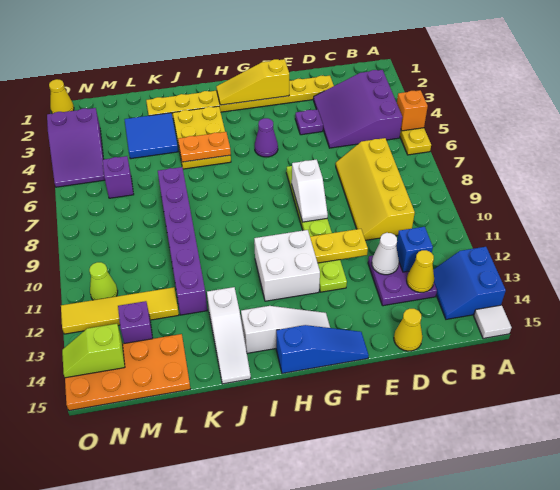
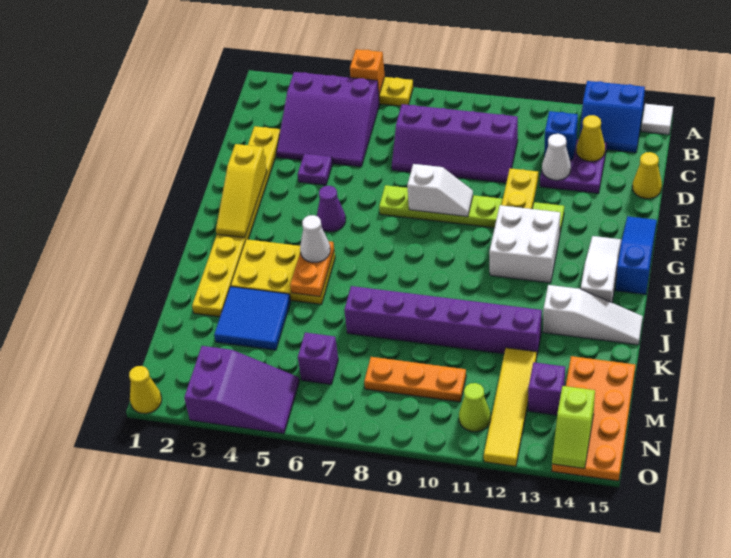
yellow slope C7:D10 level 1 top C -> purple slope C7:D10 level 1 top C
none -> white cone I5 level 3
none -> orange plate M8:M10 level 1

